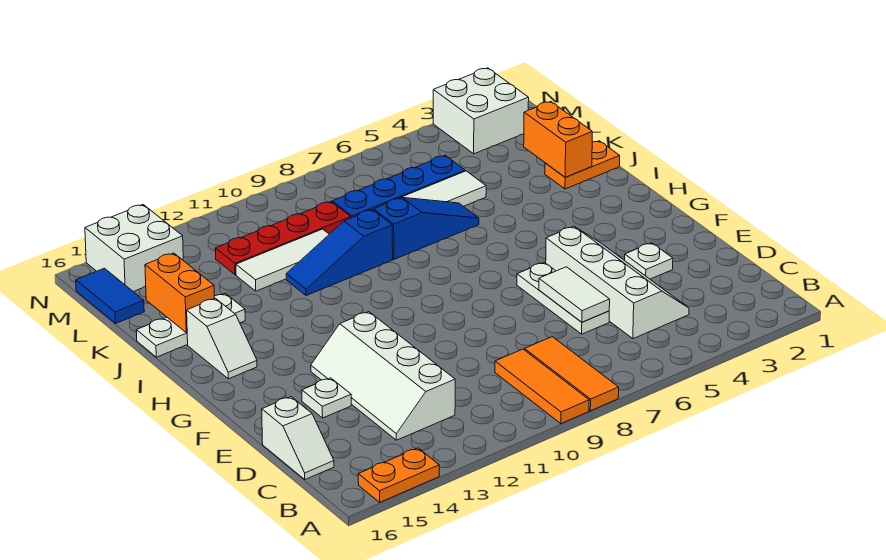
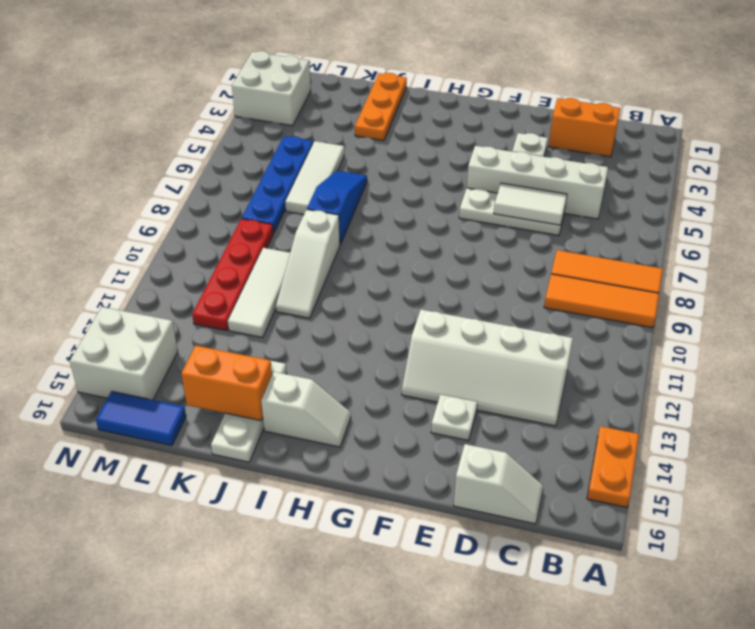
orange plate J1:J2 level 1 -> orange plate J1:J3 level 1
orange brick J2:K2 level 2 -> orange brick C2:D2 level 1
blue slope J9:J11 level 1 top 9 -> white slope J9:J11 level 1 top 9

